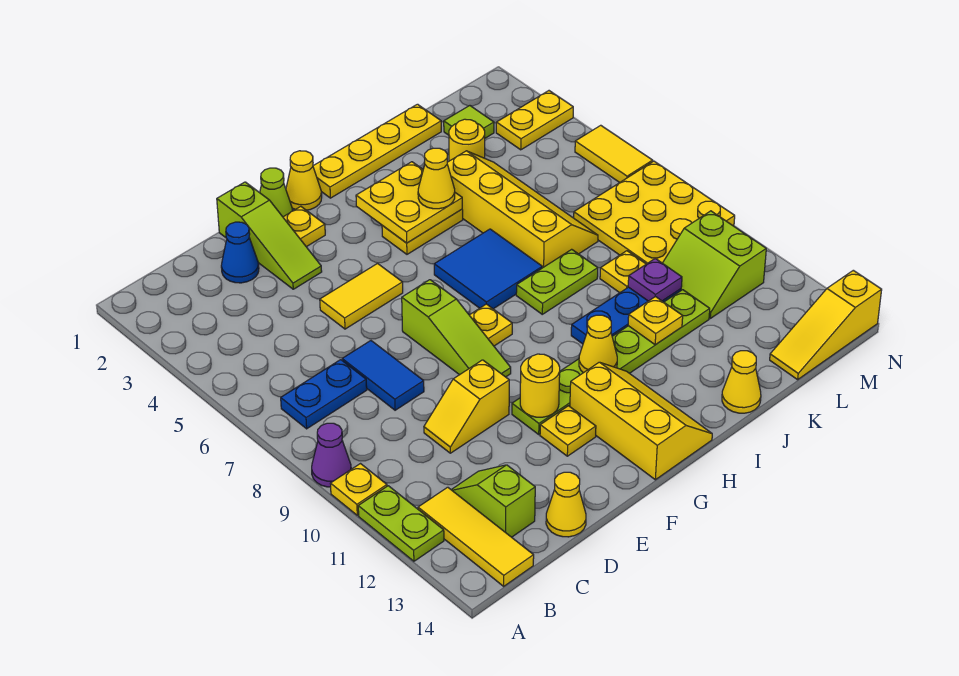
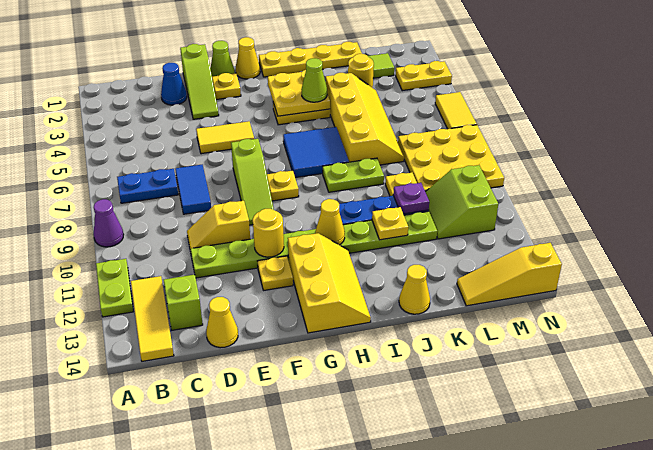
yellow plate A10 level 1 -> none
lime plate F11:K11 level 1 -> lime plate D11:K11 level 1
yellow cone I4 level 3 -> lime cone I4 level 3

